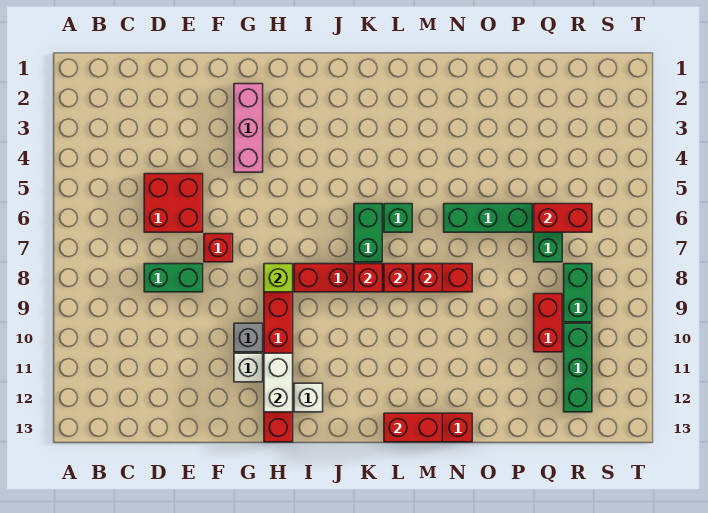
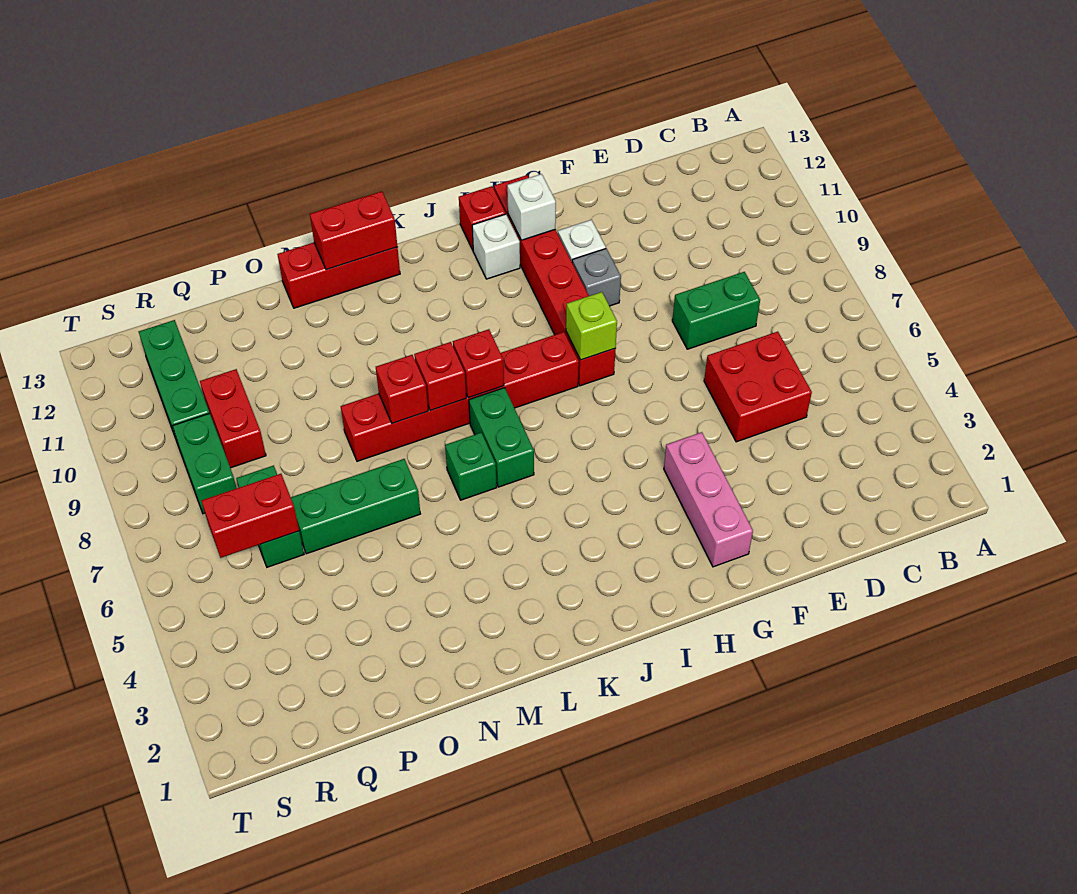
red brick F7 level 1 -> red brick I13 level 1
white brick H11:H12 level 2 -> white brick H12 level 2

